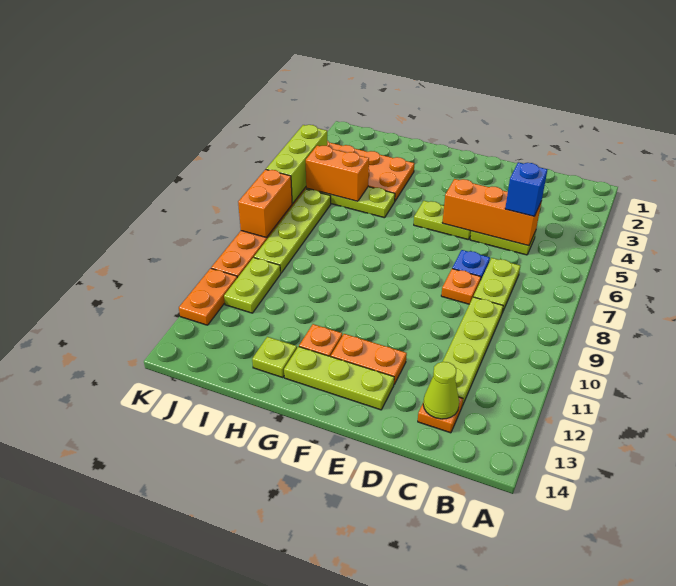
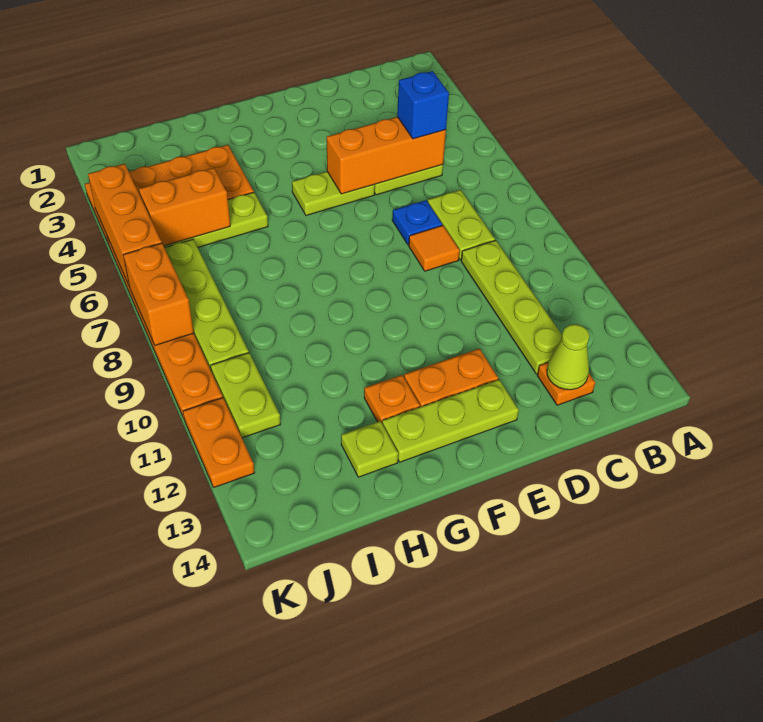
orange plate D8 level 1 -> orange tile D8 level 1
lime brick K4:K6 level 2 -> orange brick K4:K6 level 2

